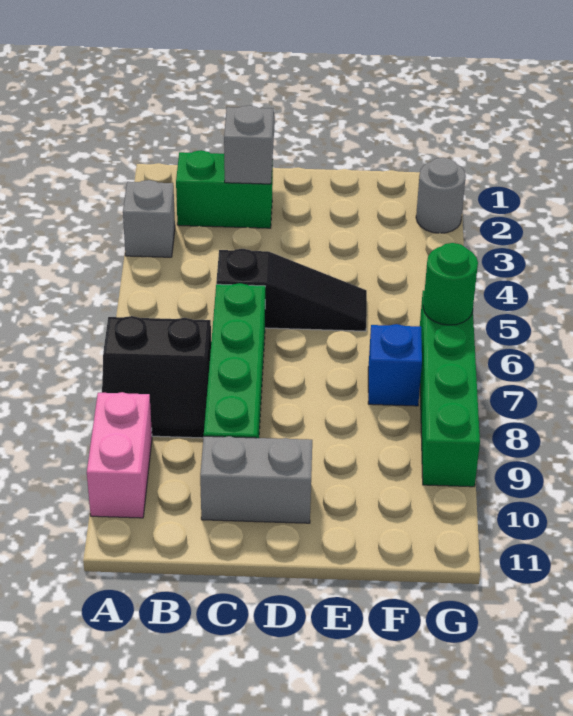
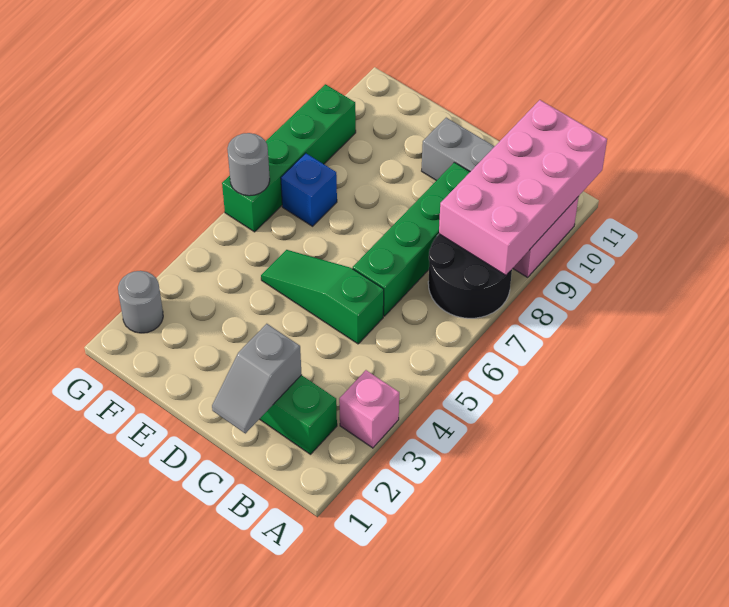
grey brick A3 level 1 -> pink brick A3 level 1
black slope A7:B8 level 1 top 7 -> black round brick A7:B8 level 1
none -> pink brick A8:B11 level 2
black slope C5:E5 level 1 top C -> green slope C5:E5 level 1 top C
green round brick G6 level 2 -> grey round brick G6 level 2

